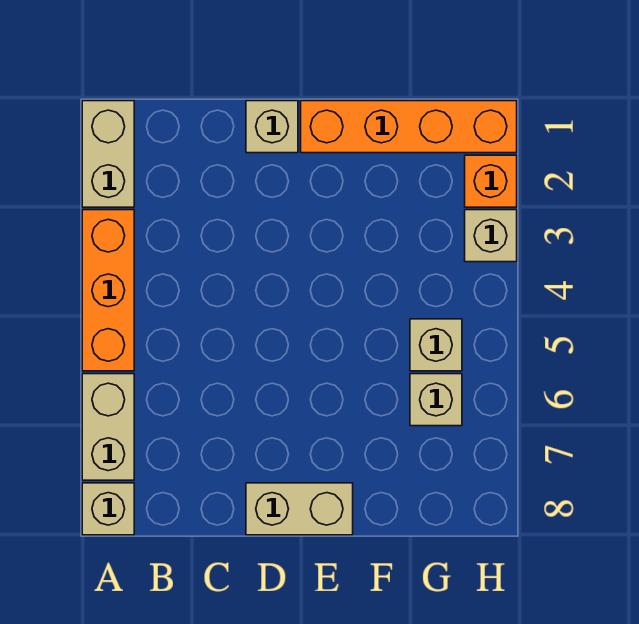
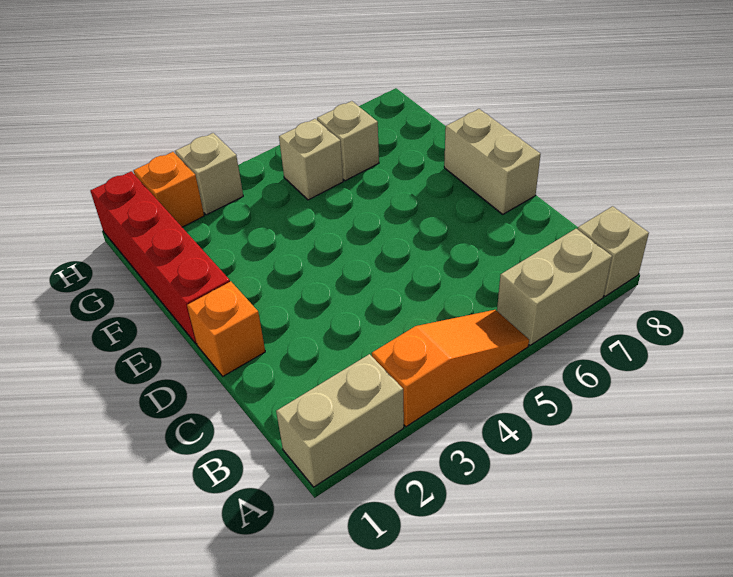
orange brick A3:A5 level 1 -> orange slope A3:A5 level 1 top 3
tan brick D1 level 1 -> orange brick D1 level 1
orange brick E1:H1 level 1 -> red brick E1:H1 level 1

